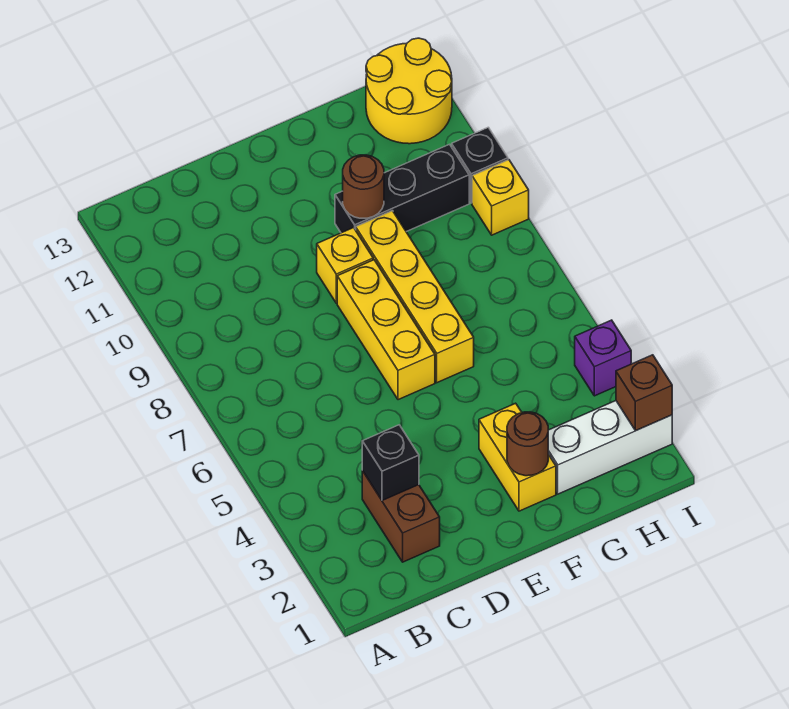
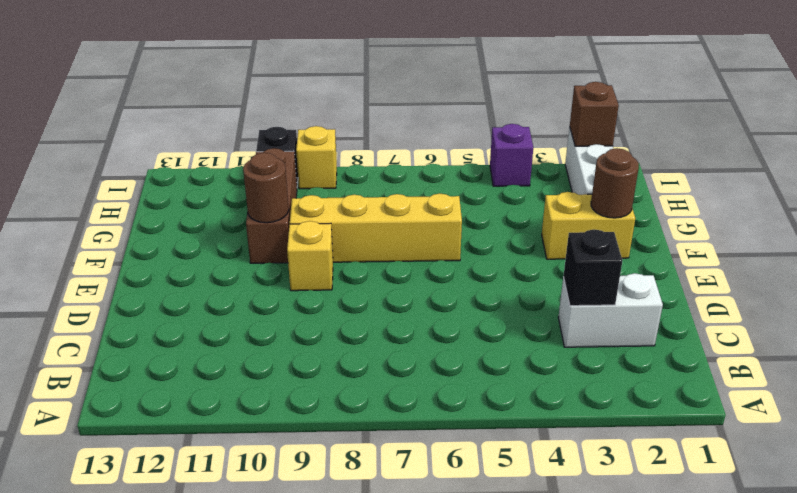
brown brick C2:C3 level 1 -> white brick C2:C3 level 1
yellow brick E6:E8 level 1 -> none
black brick F10:H10 level 1 -> brown brick F10:H10 level 1
yellow round brick H12:I13 level 1 -> none

